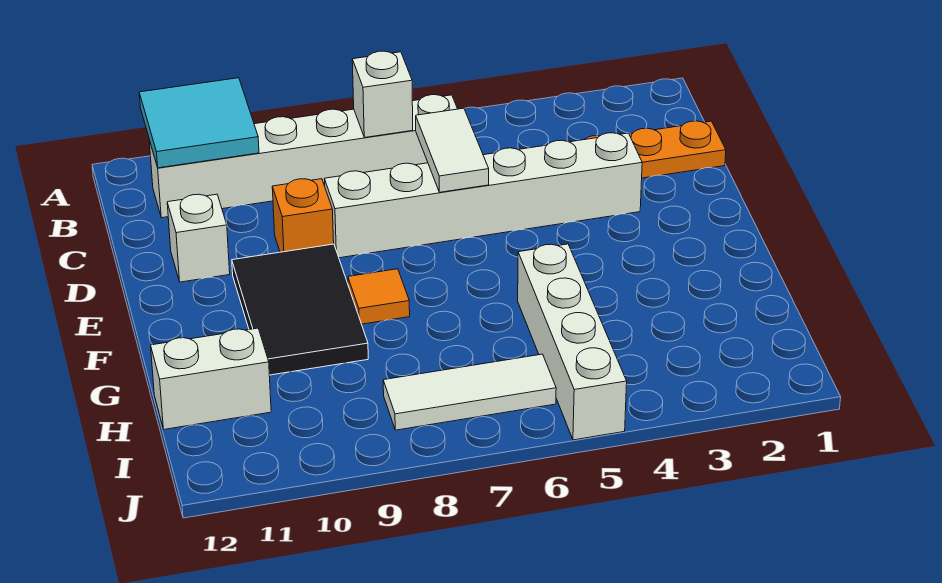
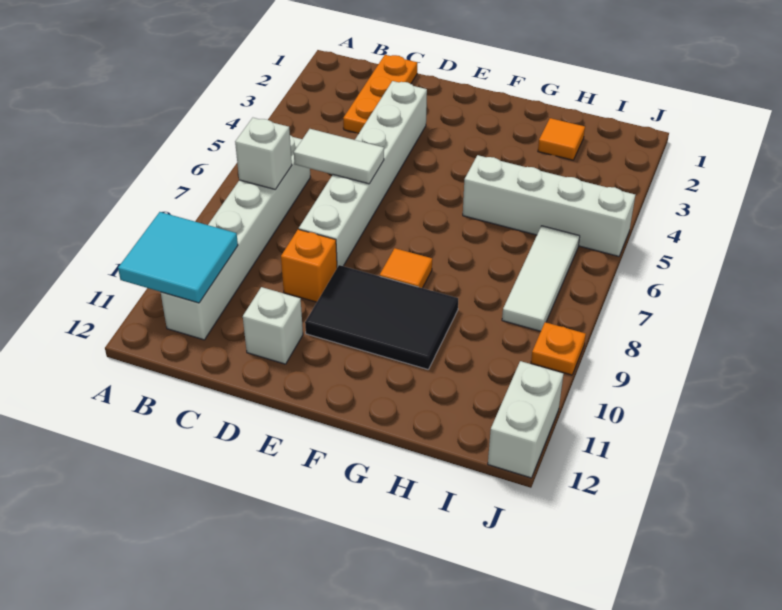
none -> orange tile H2 level 1
white brick H11:H12 level 1 -> white brick J11:J12 level 1
none -> orange plate J9 level 1

